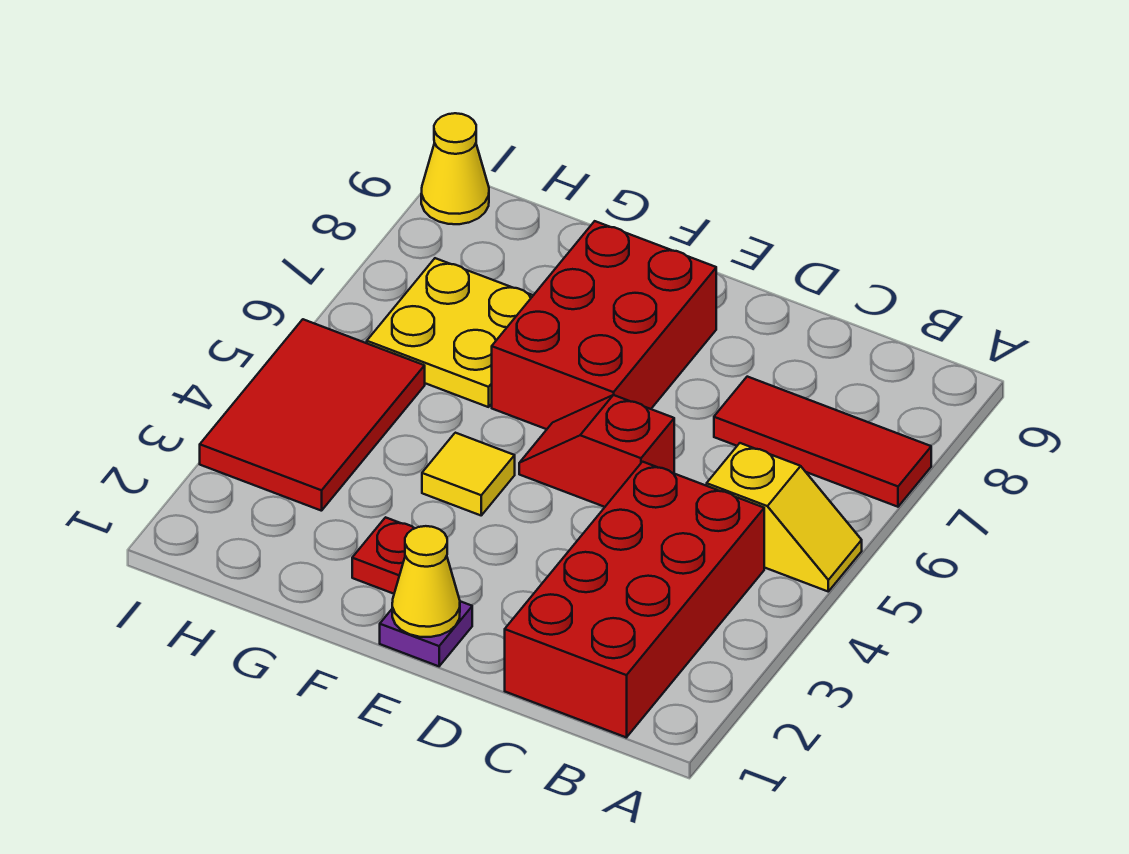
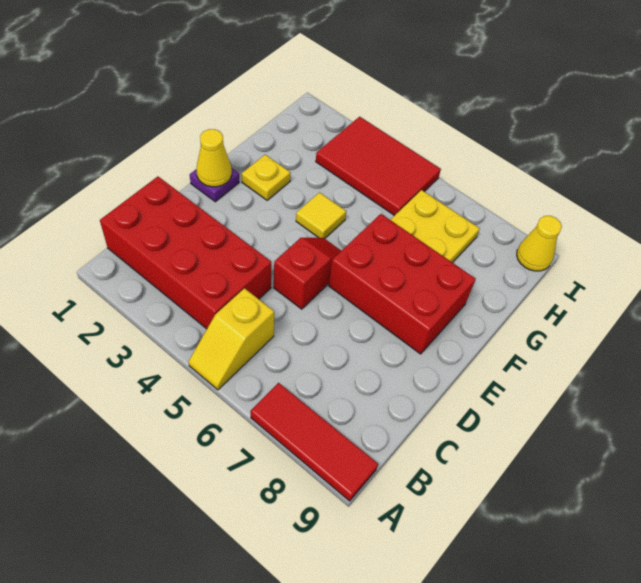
red tile A7:C7 level 1 -> red tile A7:A9 level 1
red plate F2 level 1 -> yellow plate F2 level 1

